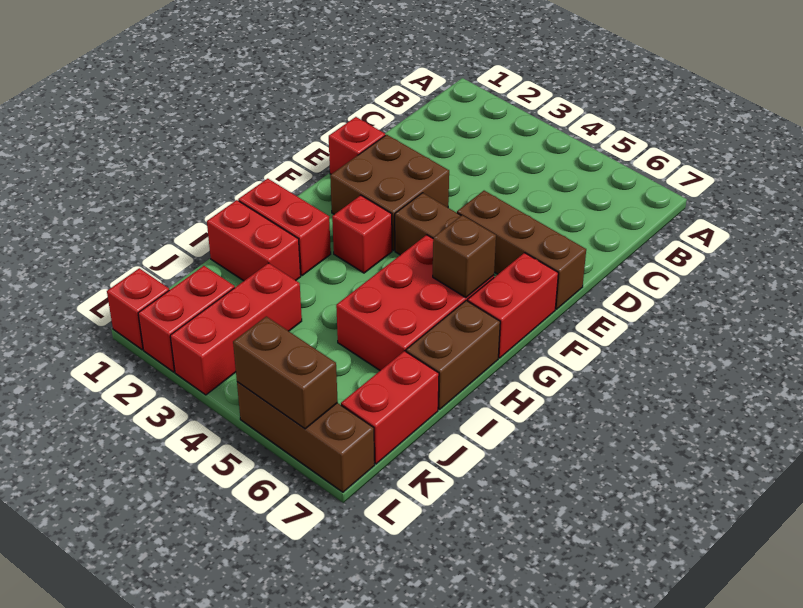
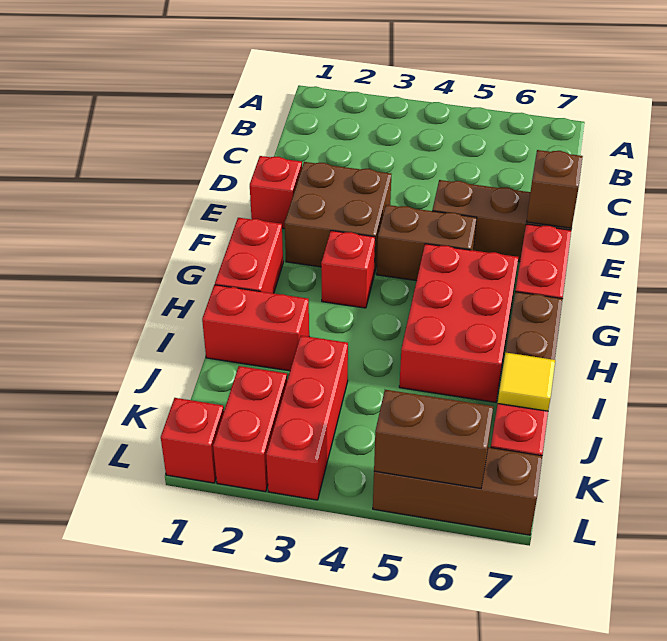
brown brick G6 level 2 -> brown brick E7 level 2
red brick H1:H2 level 1 -> red brick G1:H1 level 1
none -> yellow tile J7 level 2

